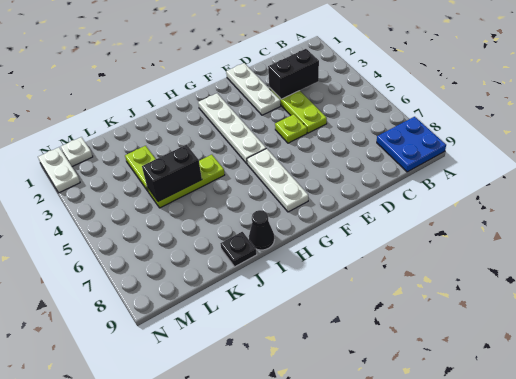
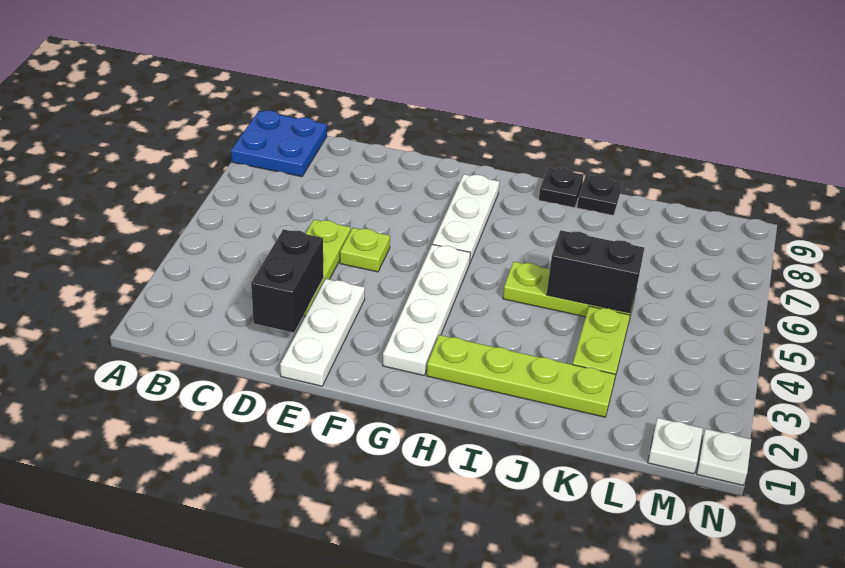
black brick C3:D3 level 2 -> black brick D2:D3 level 2
none -> lime plate H2:K2 level 1
black cone I9 level 1 -> black plate I9 level 1
white plate N1:N2 level 1 -> white plate N1 level 1

